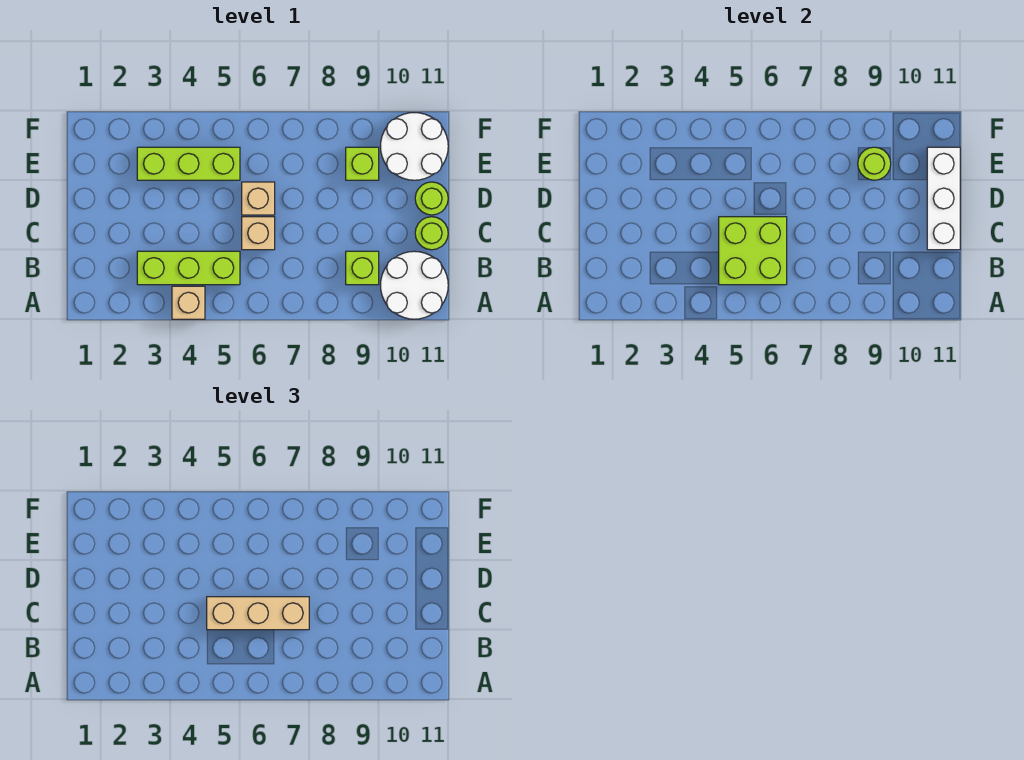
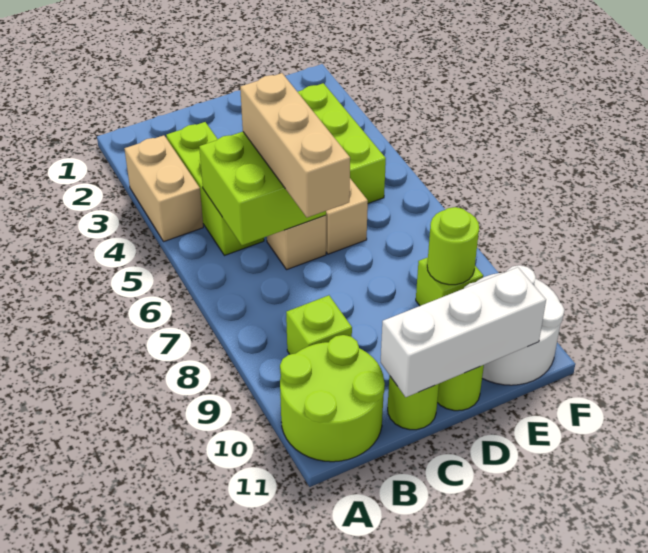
tan brick A4 level 1 -> tan brick A3:A4 level 1
white round brick A10:B11 level 1 -> lime round brick A10:B11 level 1

